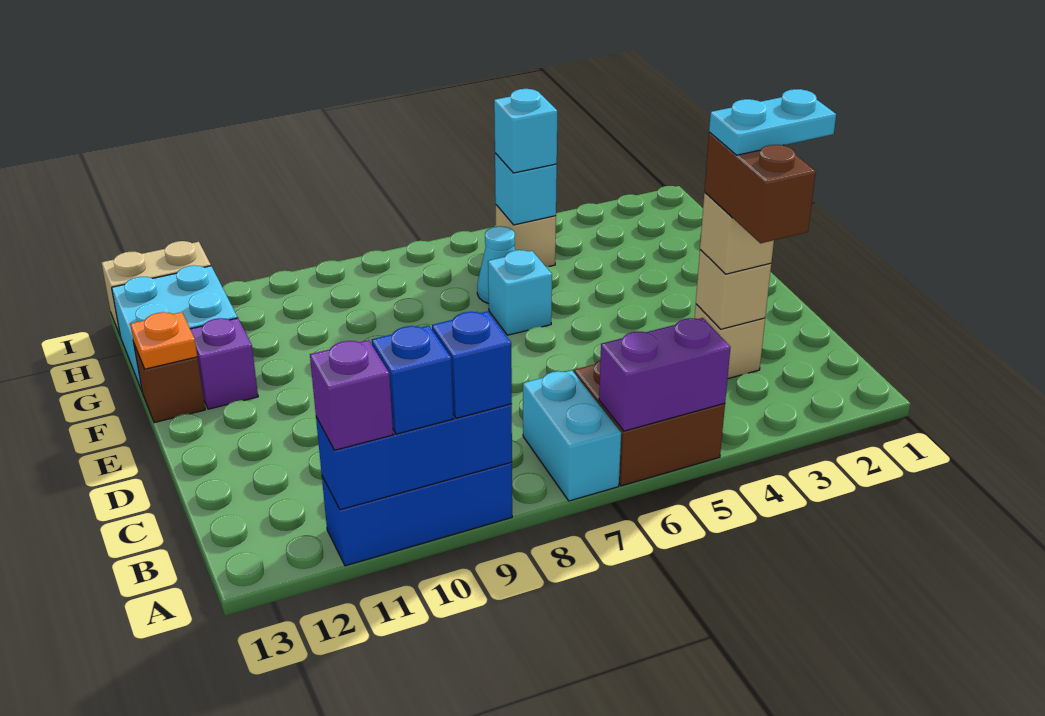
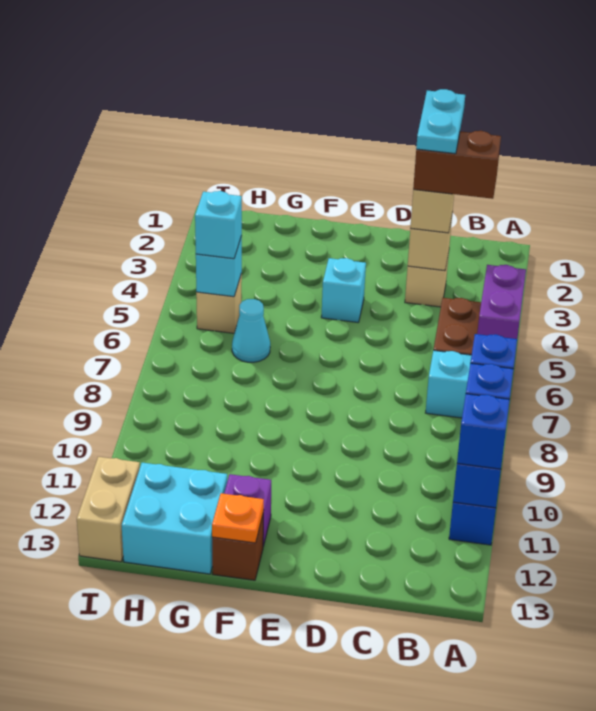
purple brick A11 level 3 -> blue brick A11 level 3
cyan brick F6 level 1 -> cyan brick E4 level 1

